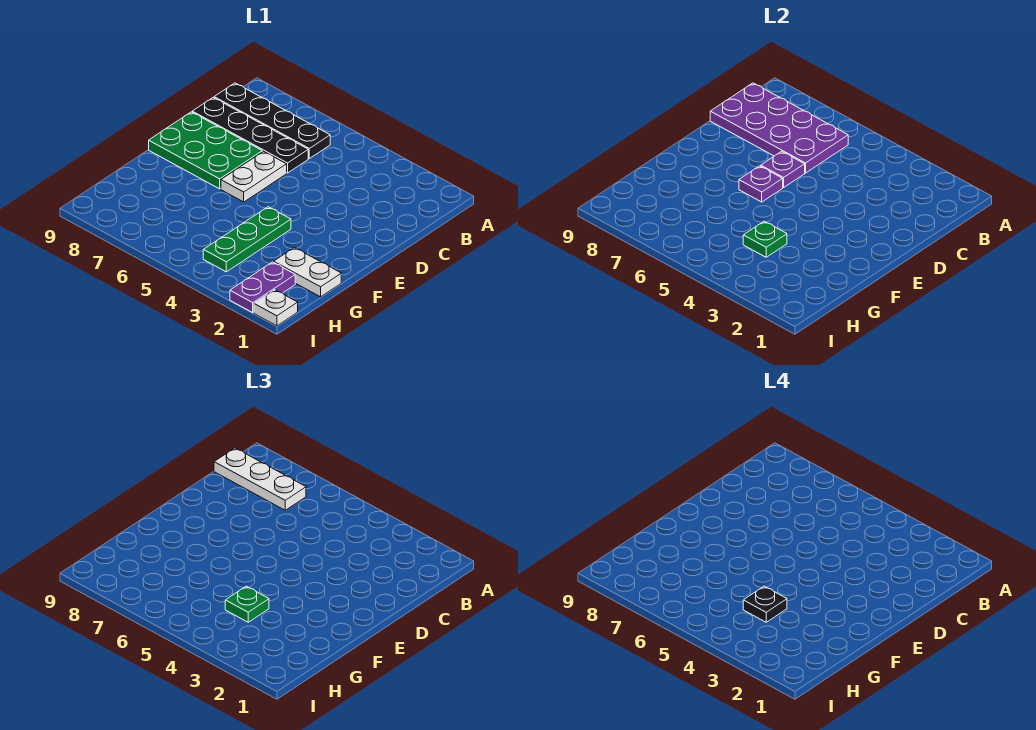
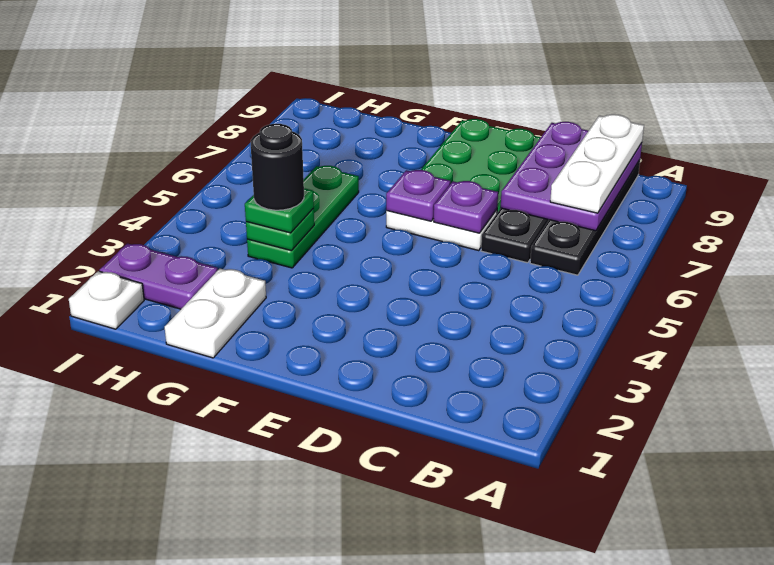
purple plate B6:C9 level 2 -> purple plate B7:C9 level 2
green plate F4:H4 level 1 -> green plate G4:G6 level 1
black plate G4 level 4 -> black round brick G4 level 4

